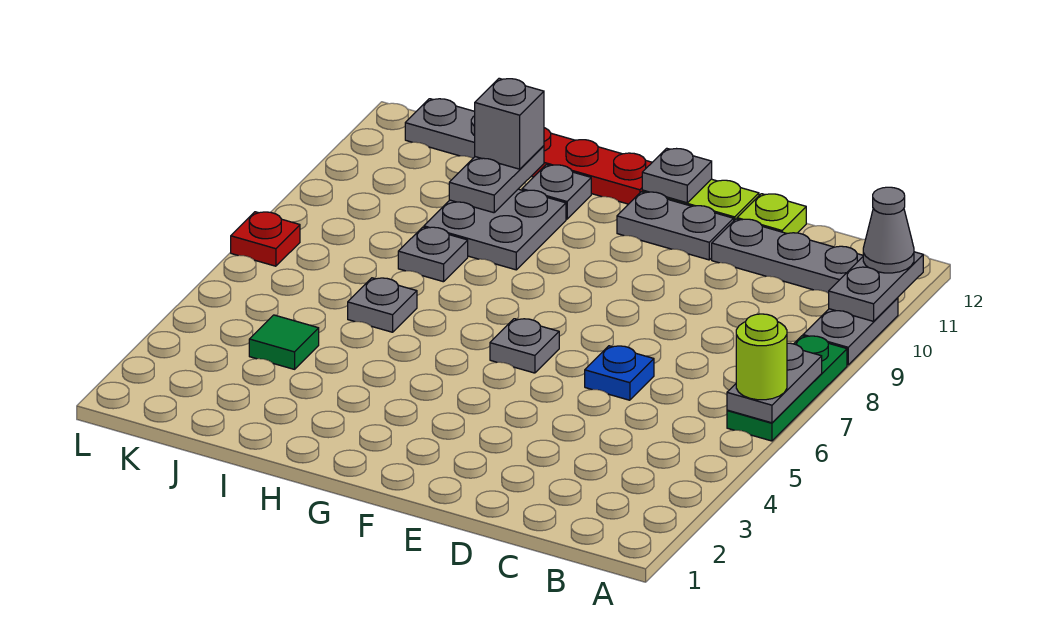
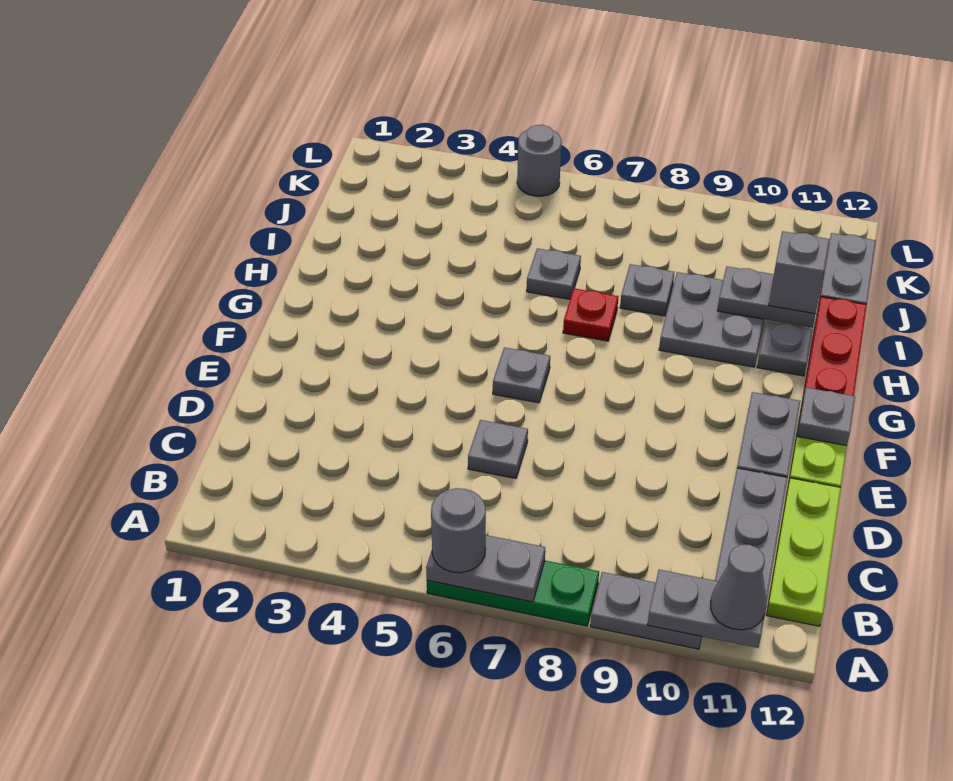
lime round brick A6 level 3 -> grey round brick A6 level 3
blue plate D6 level 1 -> grey plate D6 level 1
lime plate D12 level 1 -> lime plate B12:D12 level 1
green tile J4 level 1 -> none
none -> grey round brick L5 level 1
red plate L7 level 1 -> red plate H7 level 1

